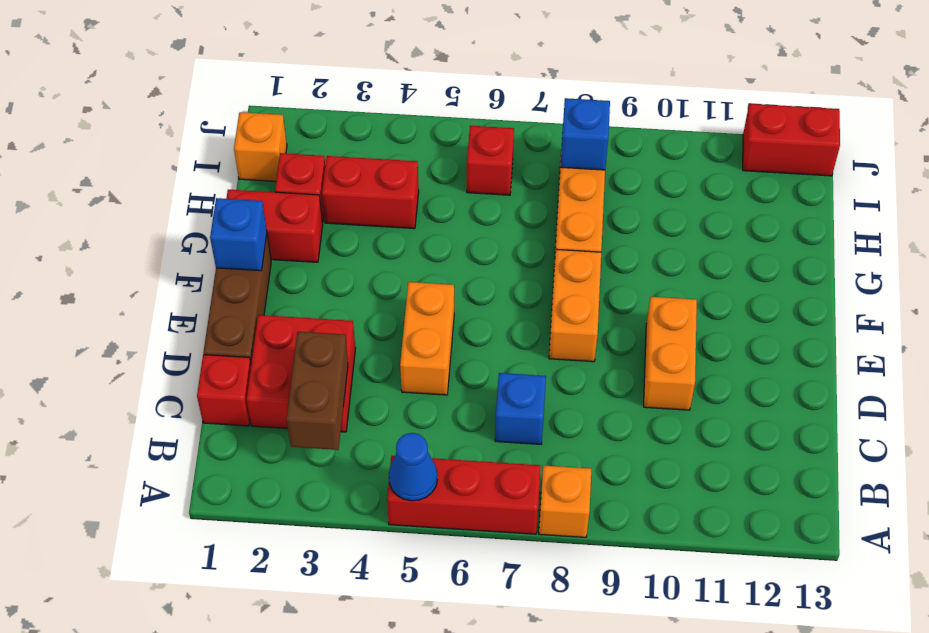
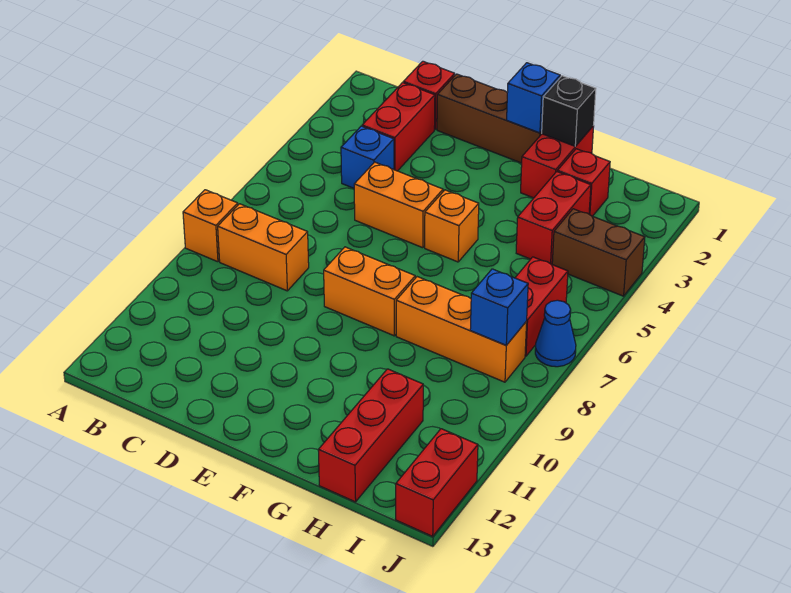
red brick A5:A7 level 1 -> red brick H11:H13 level 1
blue cone A5 level 2 -> blue cone J7 level 1
brown brick B3:C3 level 2 -> brown brick I4:J4 level 1
red brick C2:D3 level 1 -> red brick C2:C3 level 1
blue brick C7 level 1 -> blue brick C4 level 1
orange brick D10:E10 level 1 -> orange brick B8:C8 level 1
none -> black brick G1 level 2
orange brick I1 level 1 -> orange brick F5 level 1
red brick I6 level 1 -> red brick I6:I7 level 1

